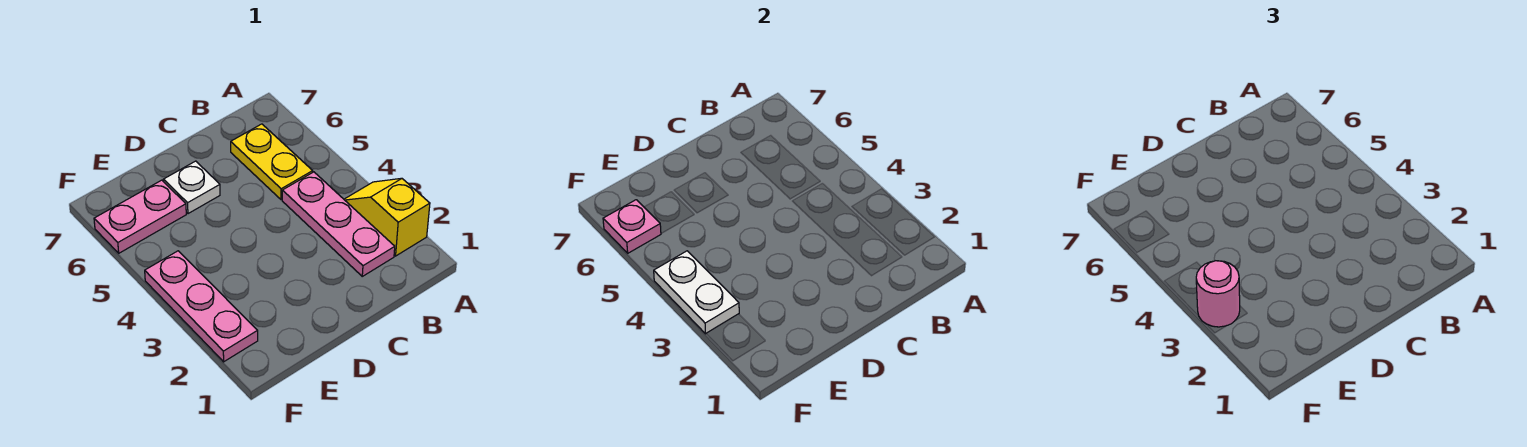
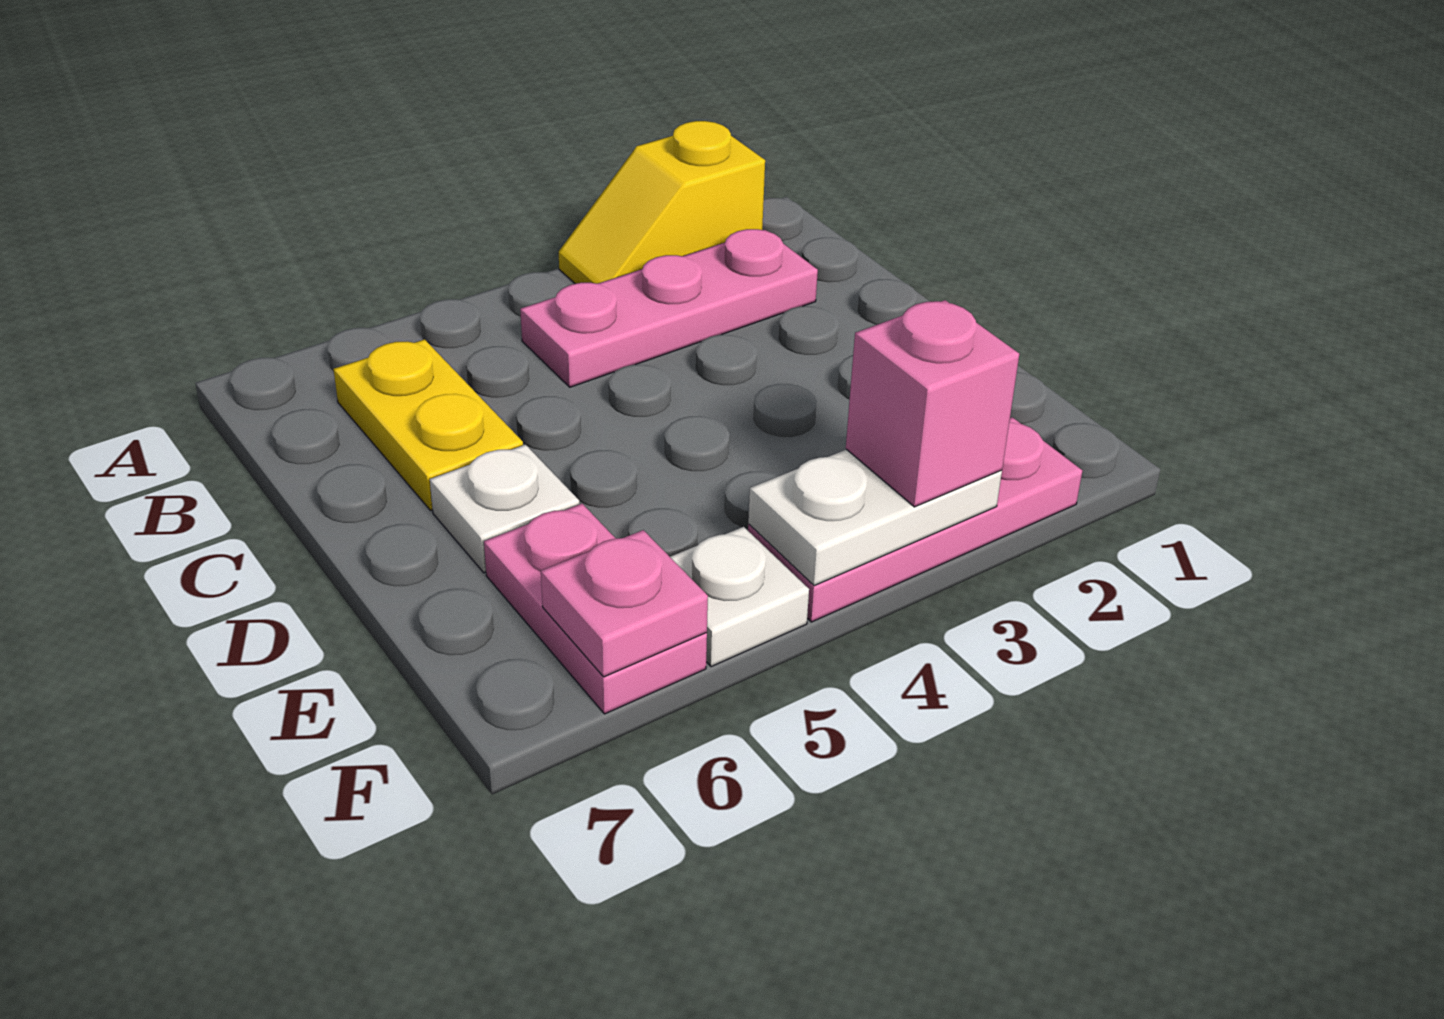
yellow plate B5:B6 level 1 -> yellow plate B6:C6 level 1
pink round brick F3 level 3 -> pink brick F3 level 3
none -> white plate F5 level 1

